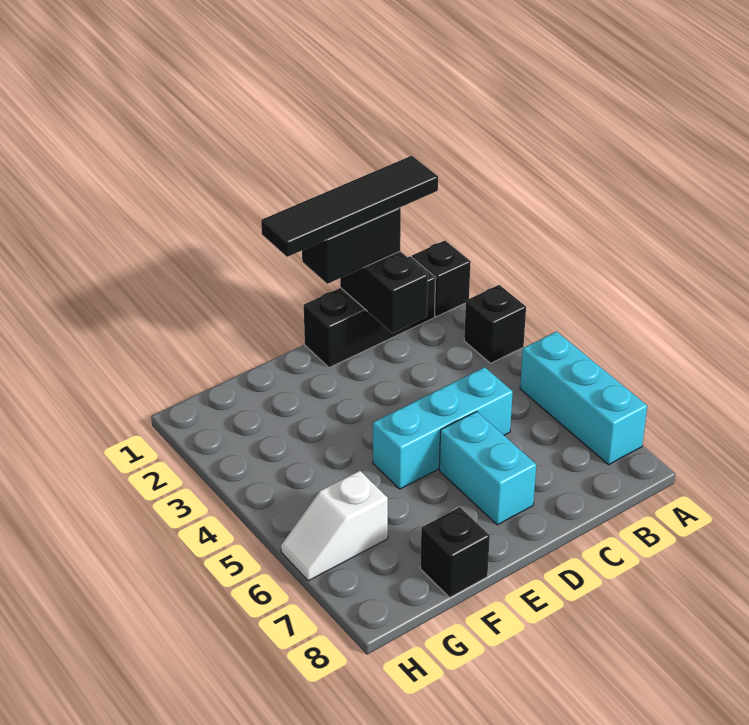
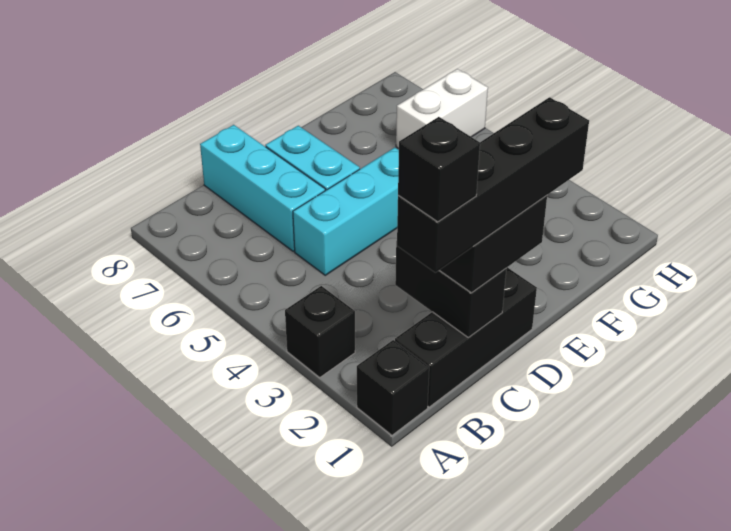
cyan brick A5:A7 level 1 -> cyan brick C6:C8 level 1
black tile B1:E1 level 4 -> black brick B1:E1 level 4
black brick F8 level 1 -> black brick B1 level 5
white slope G6:H6 level 1 top G -> white brick G6:H6 level 1

